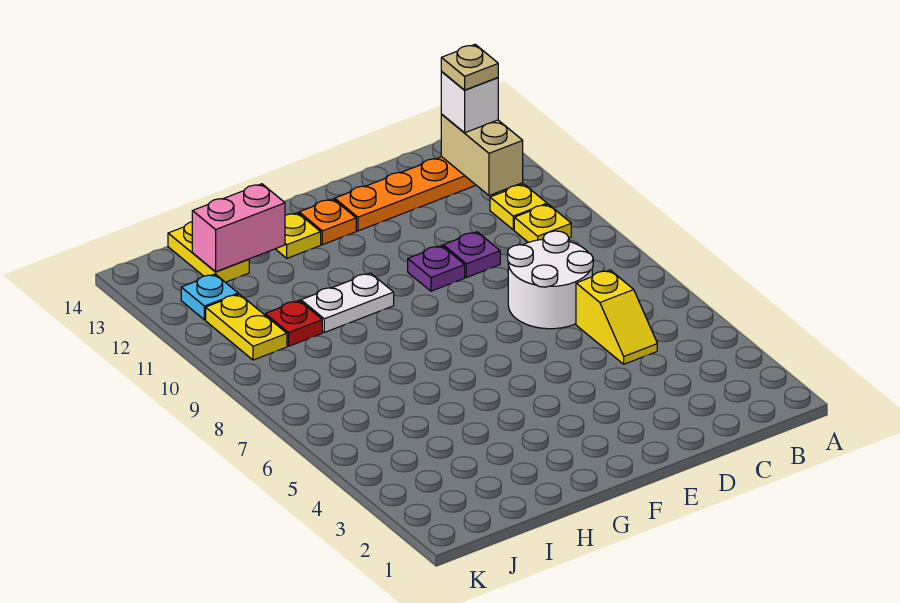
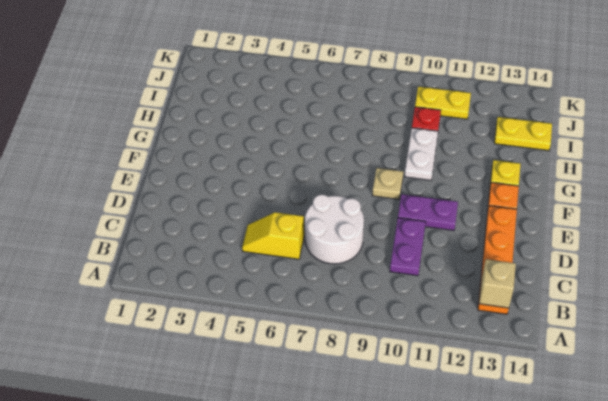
yellow plate B10 level 1 -> none
yellow plate B11 level 1 -> none
tan brick B12:B13 level 2 -> tan brick B13 level 2
white brick B13 level 3 -> none
tan plate B13 level 4 -> tan plate F9 level 1
purple plate D10 level 1 -> purple plate C10:D10 level 1
purple plate E10 level 1 -> purple plate E10:E11 level 1
pink brick H13:I13 level 2 -> none
cyan plate J12 level 1 -> none

